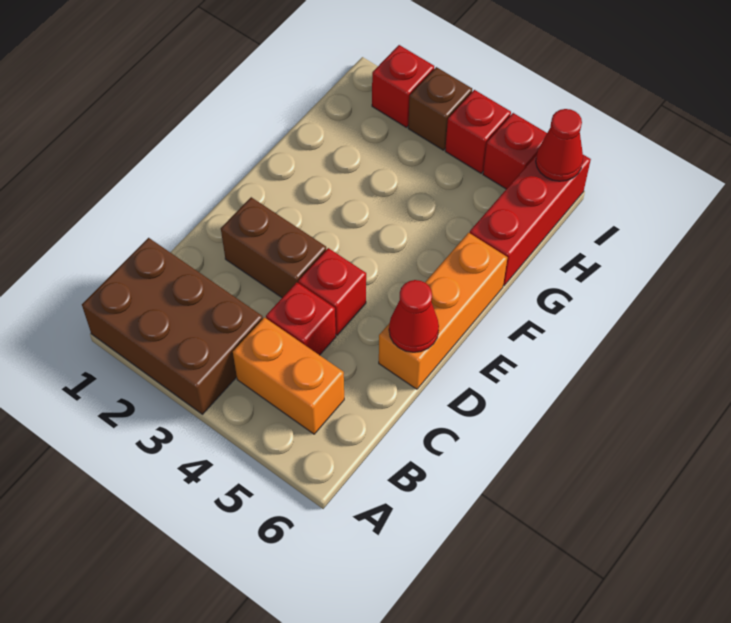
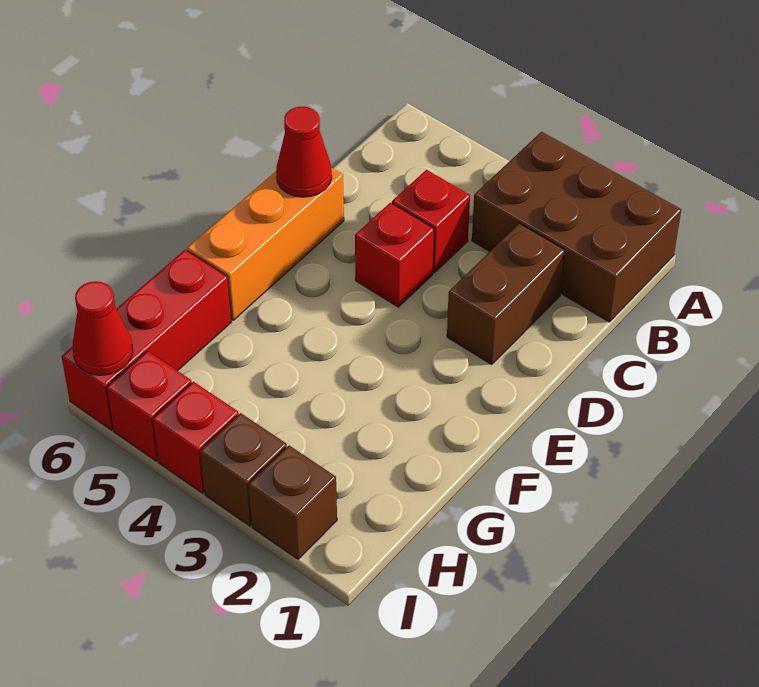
orange brick B4:B5 level 1 -> none
brown brick D2:D3 level 1 -> brown brick C2:D2 level 1
red brick I2 level 1 -> brown brick I2 level 1

